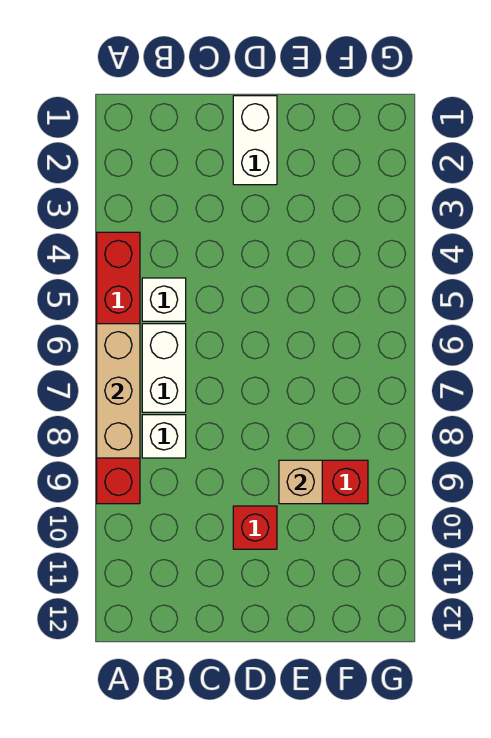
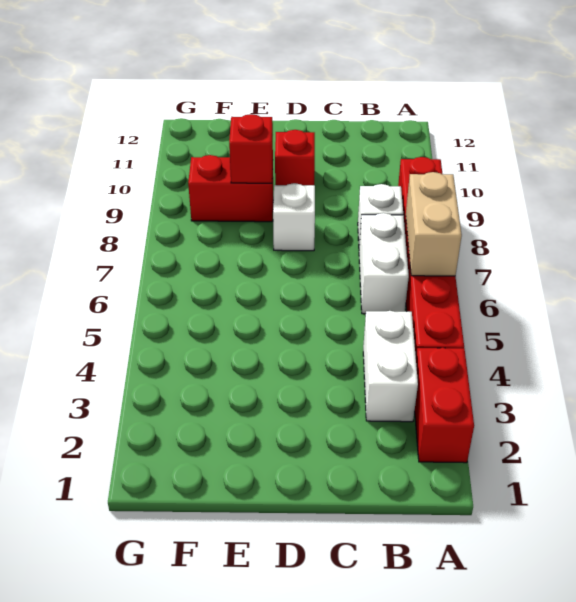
none -> red brick A2:A3 level 1
tan brick A6:A8 level 2 -> tan brick A6:A7 level 2
white brick B5 level 1 -> white brick D8 level 1
white brick D1:D2 level 1 -> white brick B3:B4 level 1
tan brick E9 level 2 -> red brick E9 level 2

